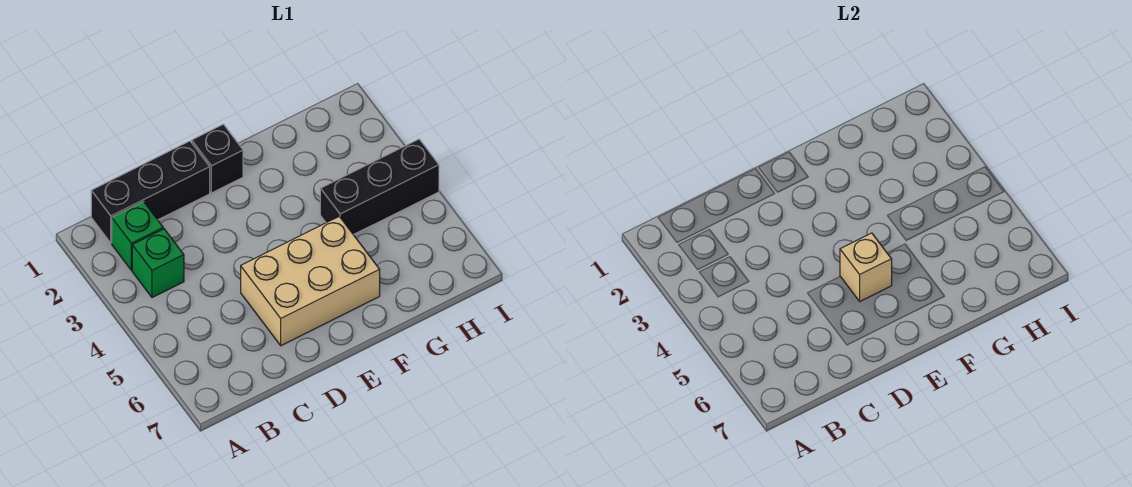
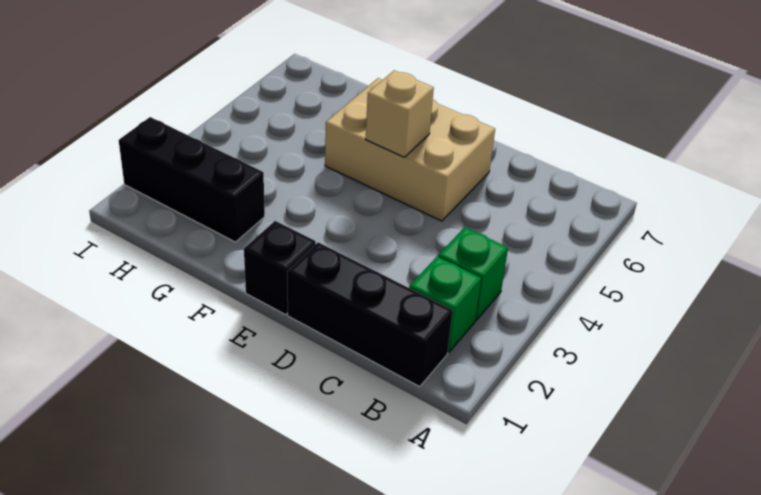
black brick G4:I4 level 1 -> black brick G2:I2 level 1

